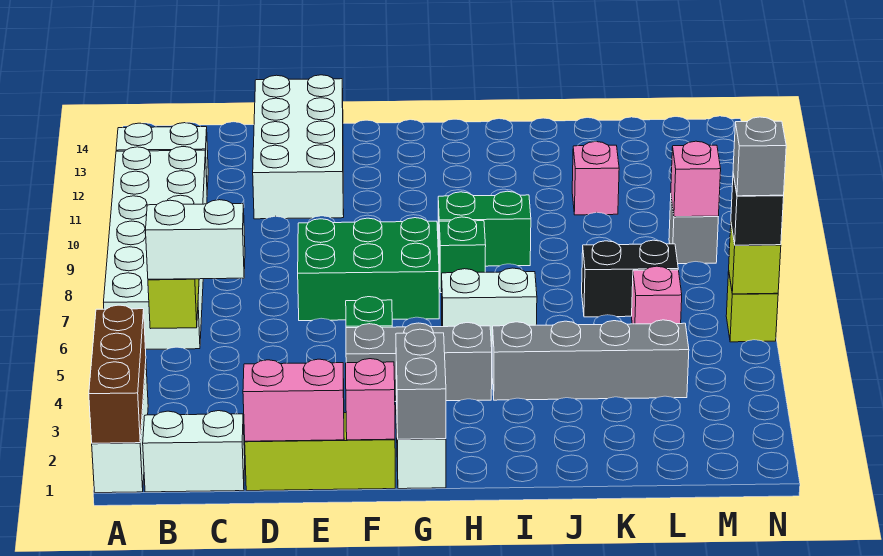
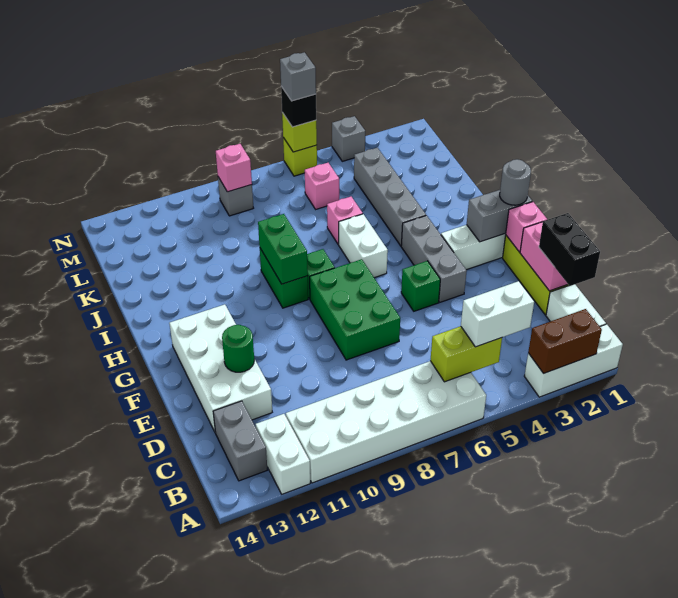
brown brick A1:A3 level 2 -> brown brick A2:A3 level 2
white brick B5:C5 level 3 -> white brick B4:B5 level 3
none -> grey brick B13:C13 level 1
white brick D11:E14 level 1 -> white brick D12:G13 level 1
none -> green round brick E12 level 2
none -> grey round brick G1 level 3
none -> green brick H9:I9 level 2
black brick K7:L7 level 1 -> black brick C1:D1 level 3
pink brick K11 level 1 -> pink brick J6 level 1
none -> grey brick N4 level 1

